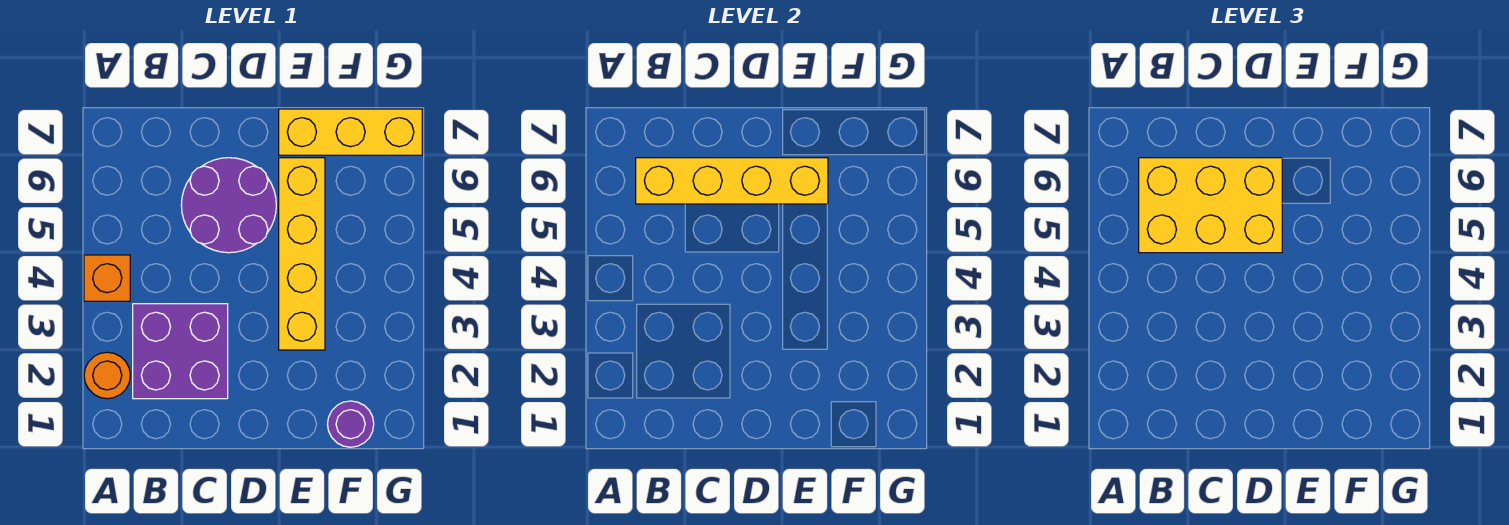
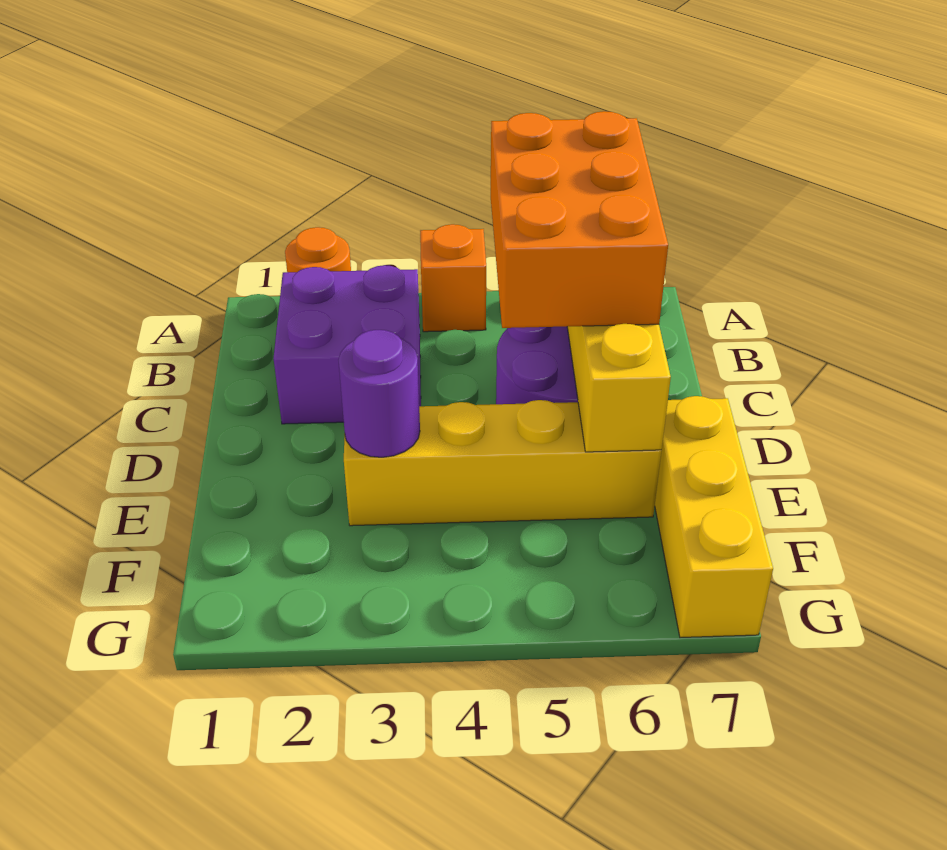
yellow brick B5:D6 level 3 -> orange brick B5:D6 level 3
purple round brick F1 level 1 -> purple round brick E3 level 2

